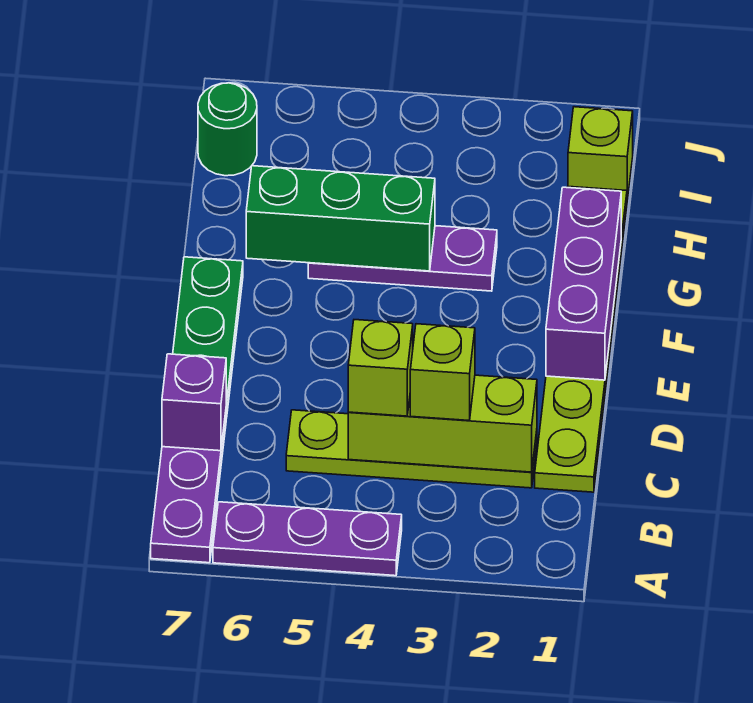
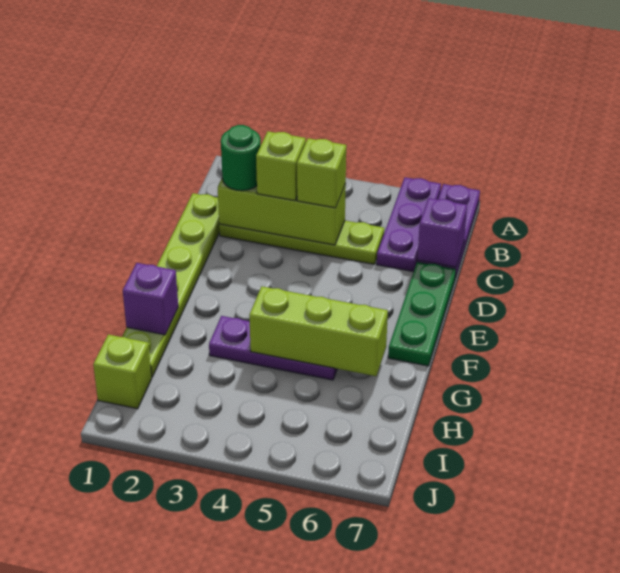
purple plate A4:A6 level 1 -> purple plate A6:C6 level 1
purple brick E1:G1 level 2 -> purple brick G1 level 2
green brick G4:G6 level 2 -> lime brick G4:G6 level 2
green round brick I7 level 1 -> green round brick C2 level 3

